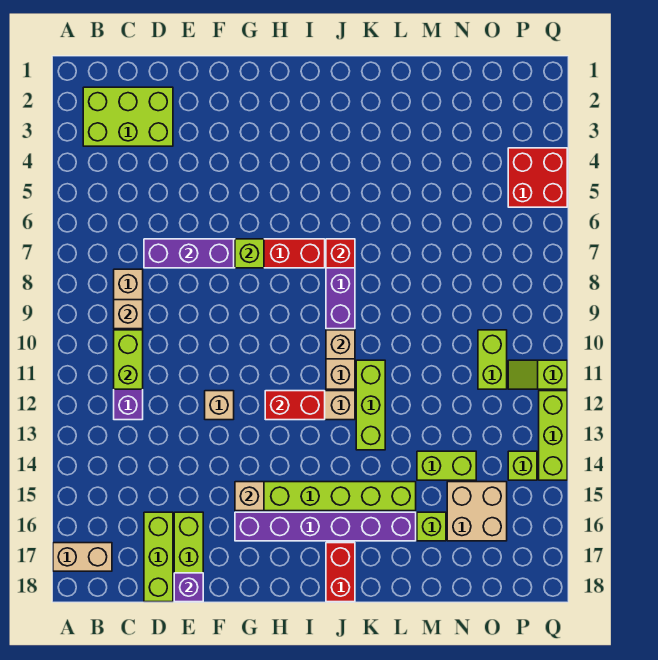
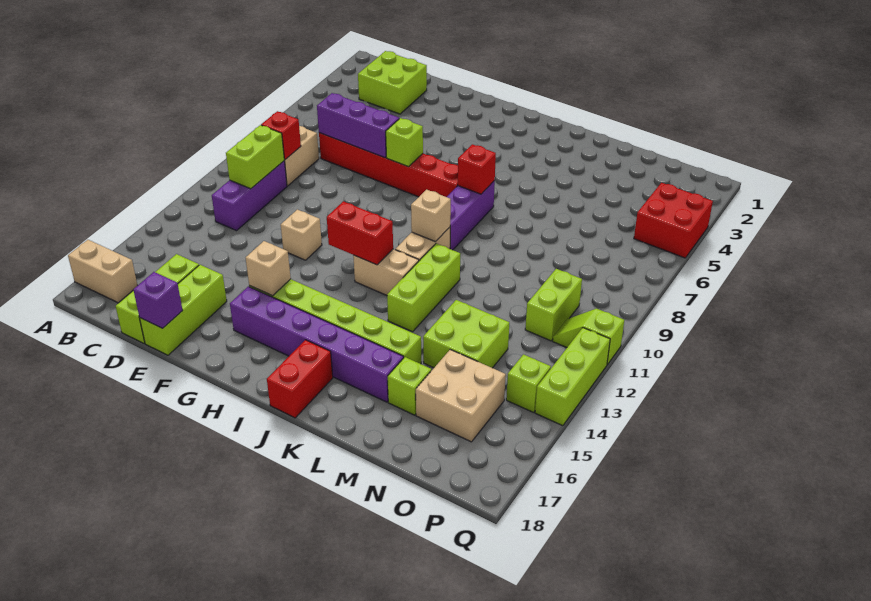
lime brick B2:D3 level 1 -> lime brick C2:D3 level 1
tan brick C9 level 2 -> red brick C9 level 2
lime brick M14:N14 level 1 -> lime brick M13:N14 level 1

